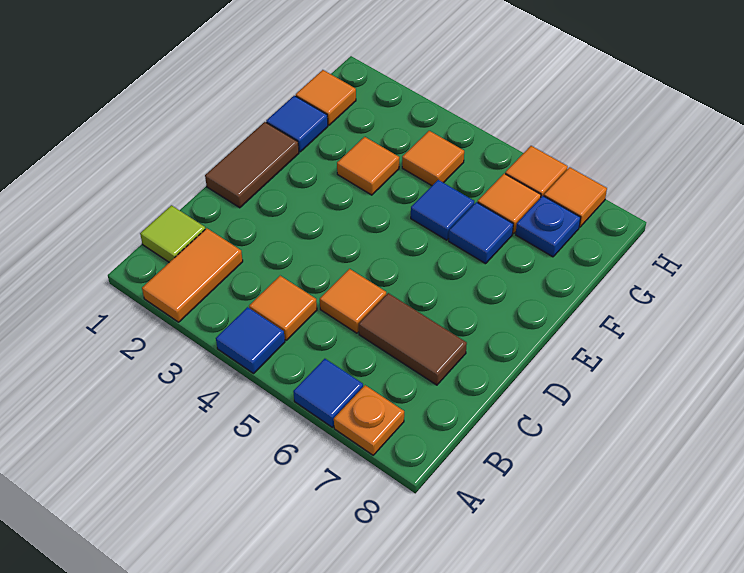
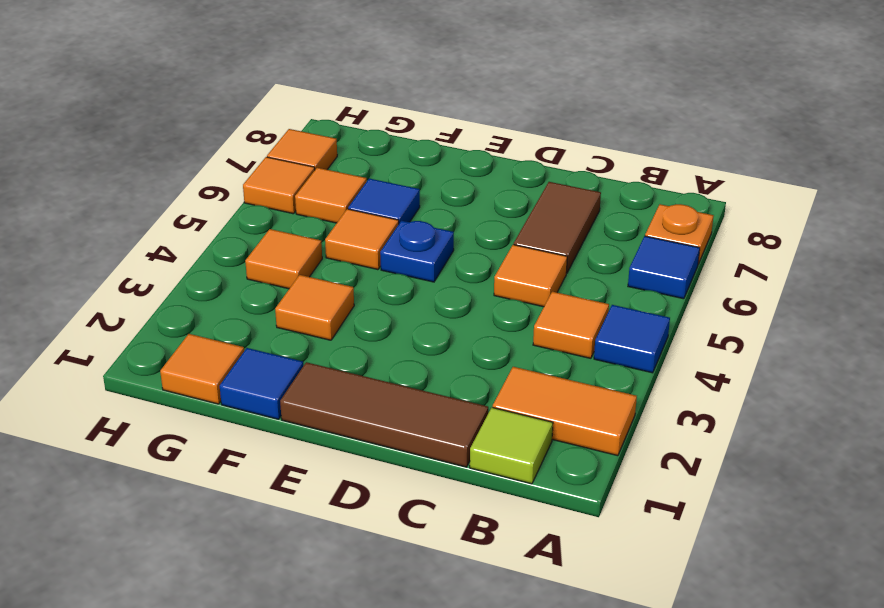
brown tile D1:E1 level 1 -> brown tile C1:E1 level 1
blue tile F5 level 1 -> orange tile F5 level 1
blue plate G7 level 1 -> blue plate E5 level 1

